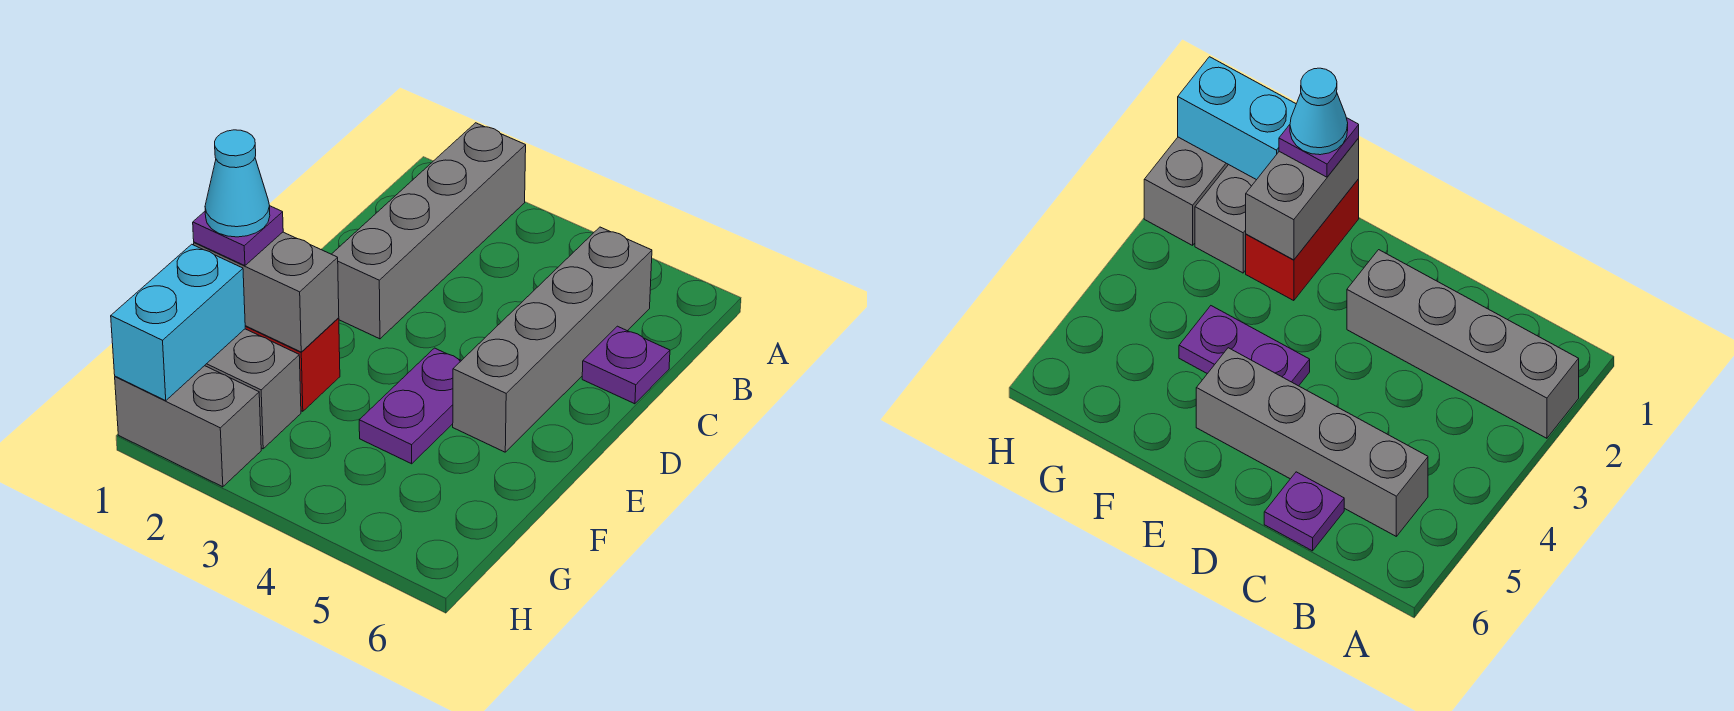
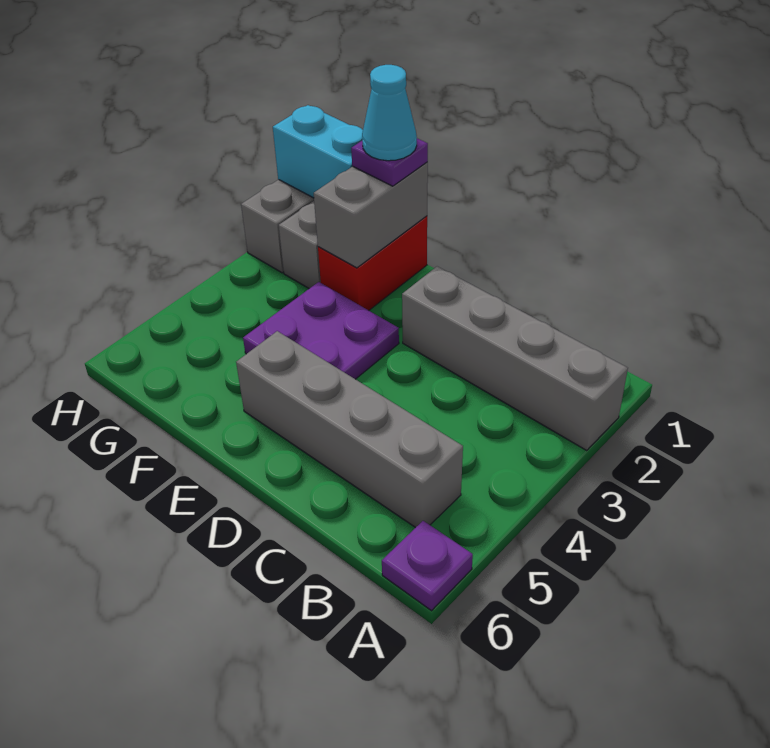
purple plate C6 level 1 -> purple plate A6 level 1
purple plate E4:F4 level 1 -> purple plate E3:F4 level 1

